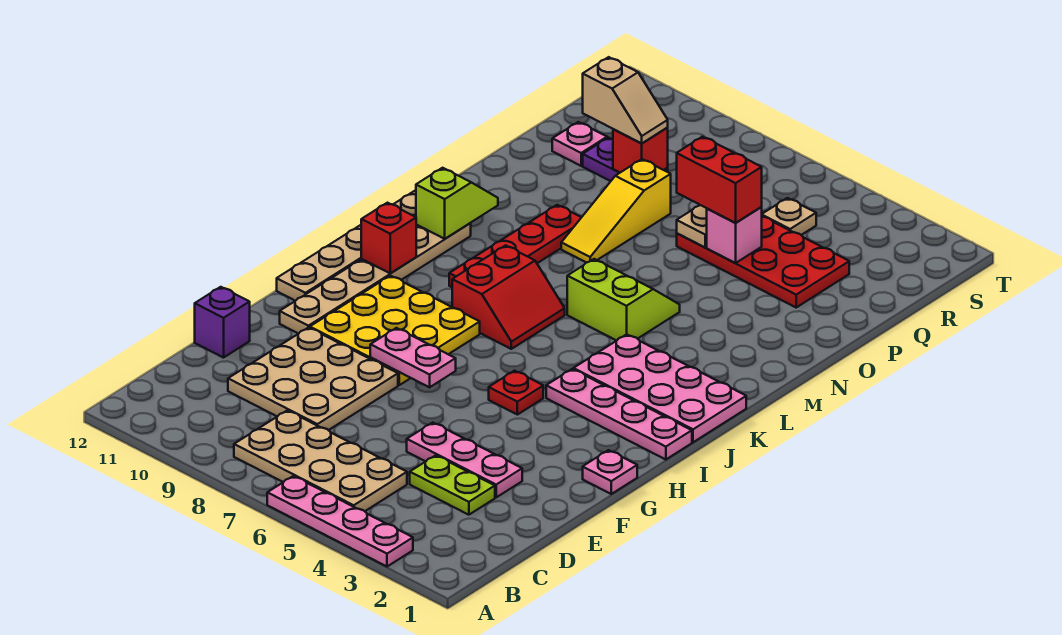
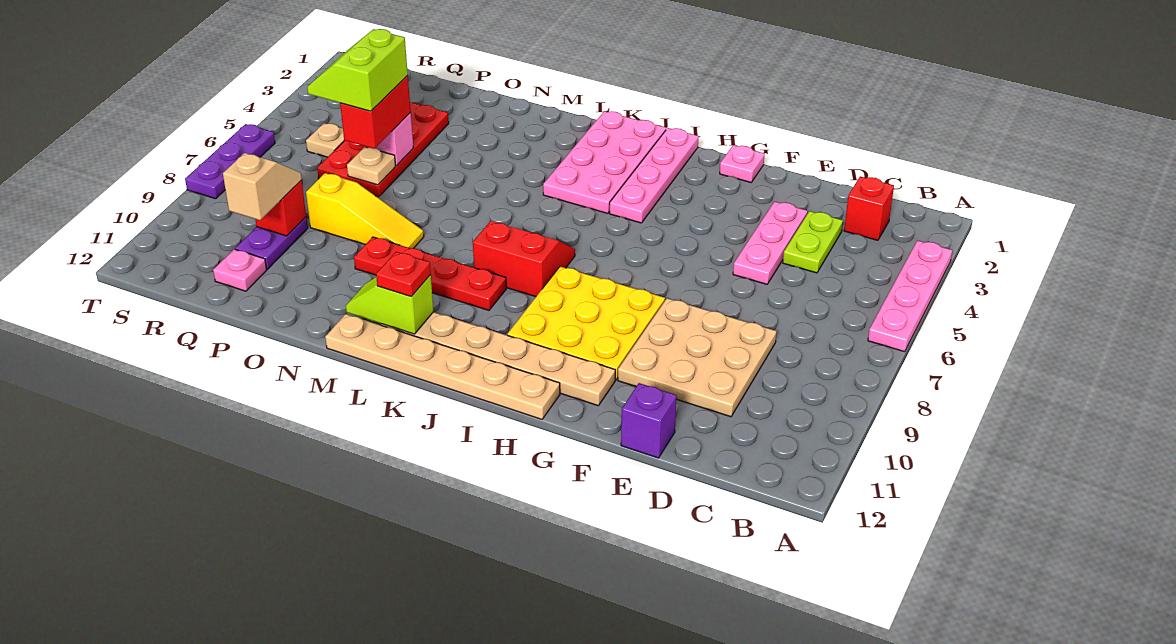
tan plate B5:C8 level 1 -> none
pink plate G7:G8 level 2 -> none
red plate H5 level 1 -> red plate L11 level 3
red brick J11 level 2 -> red brick C2 level 1
lime slope L5:M6 level 1 top L -> lime slope P5:Q6 level 4 top P
none -> purple plate T6:T8 level 1

